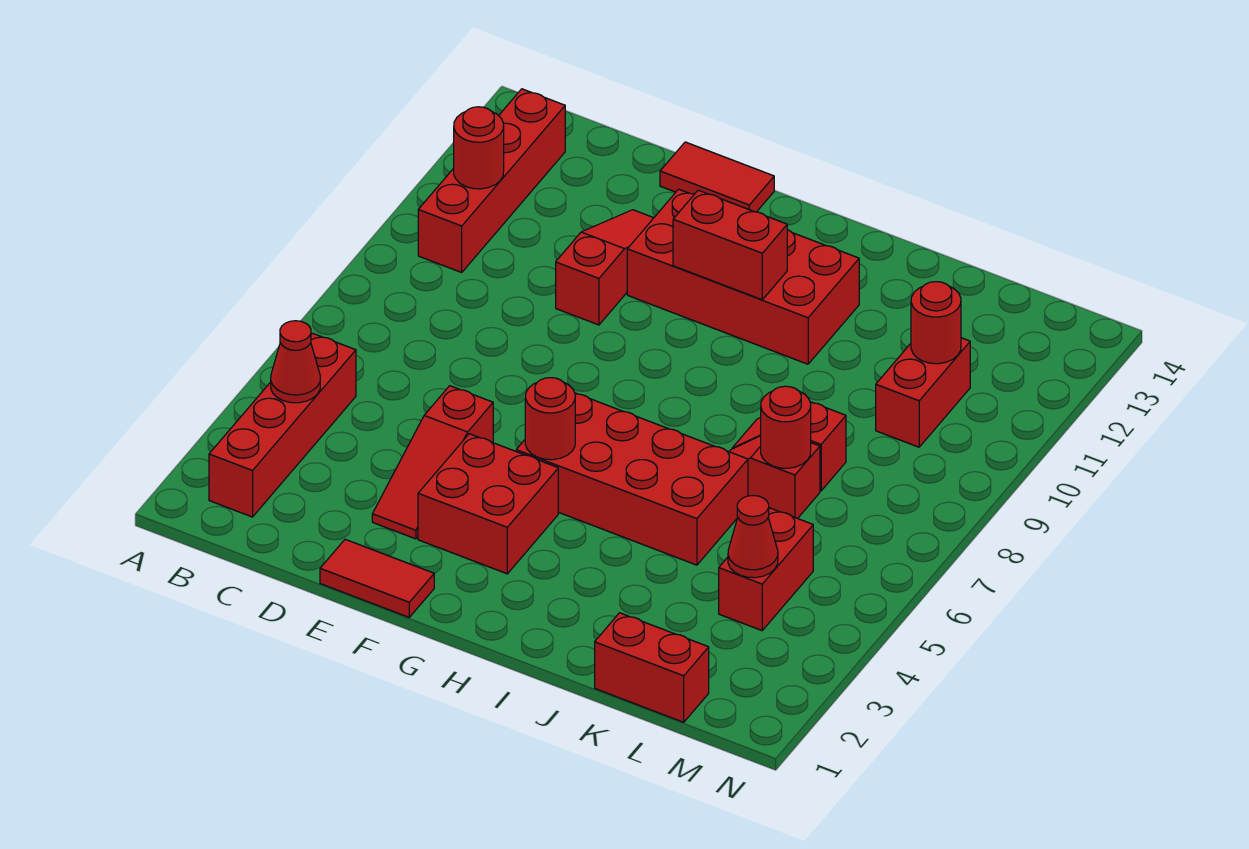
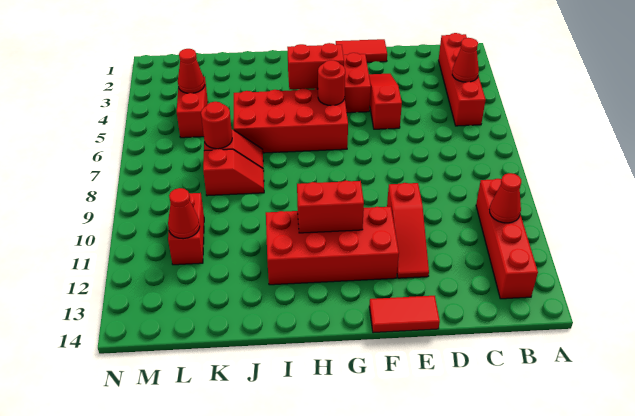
red round brick B11 level 2 -> red cone B11 level 2
red brick K1:L1 level 1 -> red brick G4:H4 level 2
red round brick L11 level 2 -> red cone L11 level 2

